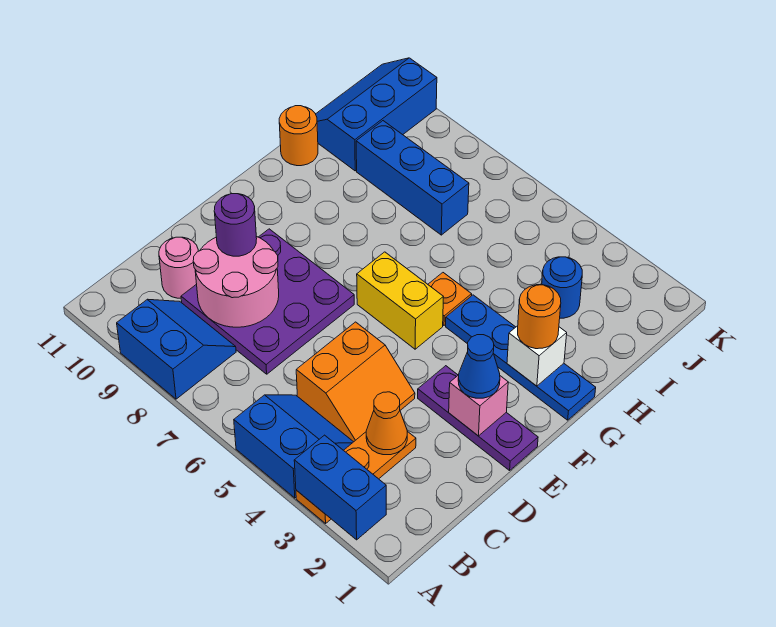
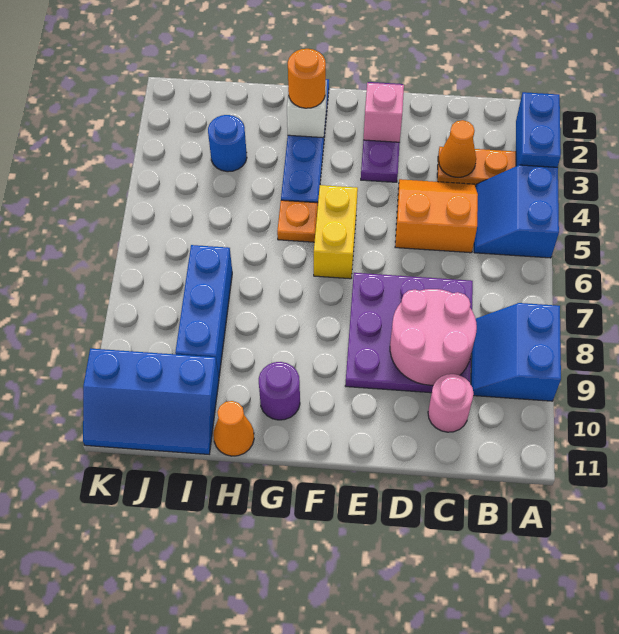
purple round brick D9 level 3 -> purple round brick G10 level 1
blue cone E2 level 3 -> none
orange round brick H11 level 1 -> orange cone H11 level 1

